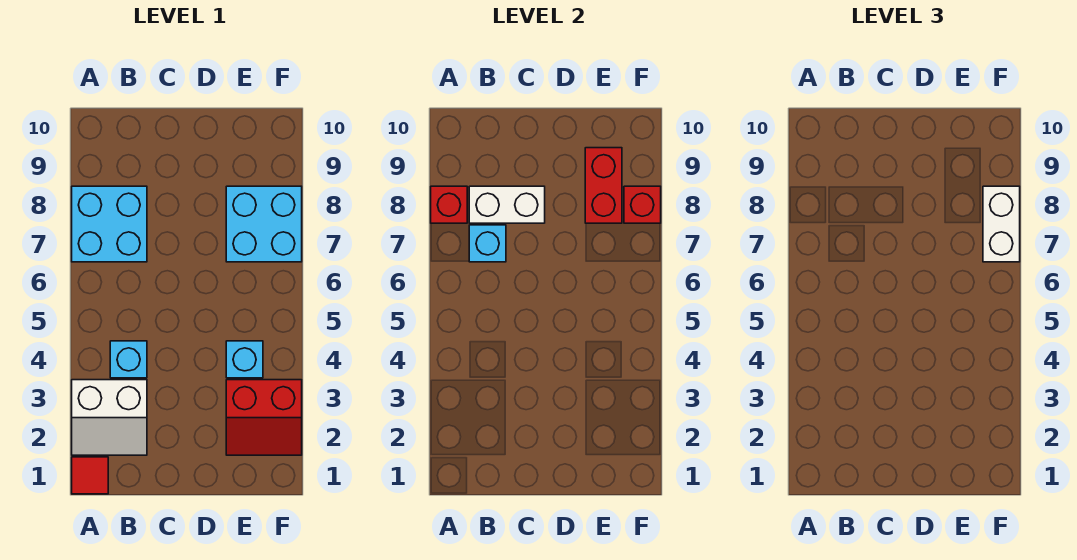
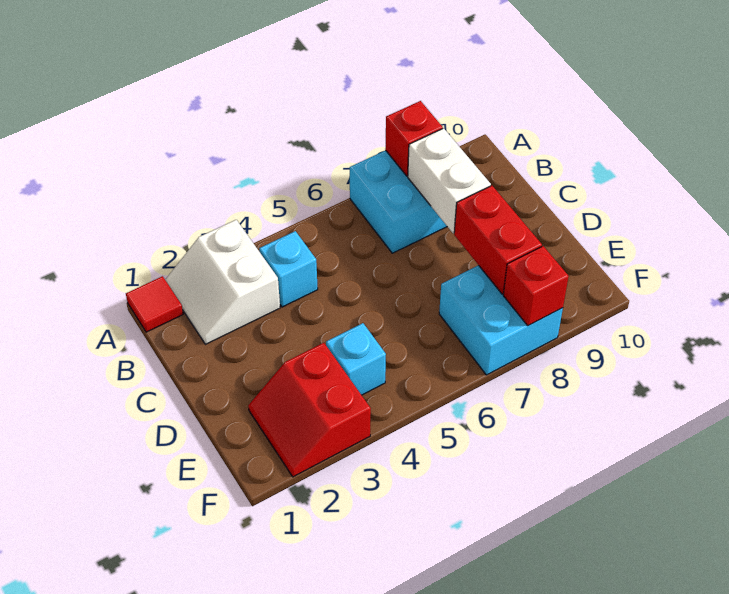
cyan brick B7 level 2 -> none
red brick E8:E9 level 2 -> red brick D8:E8 level 2
white brick F7:F8 level 3 -> none

